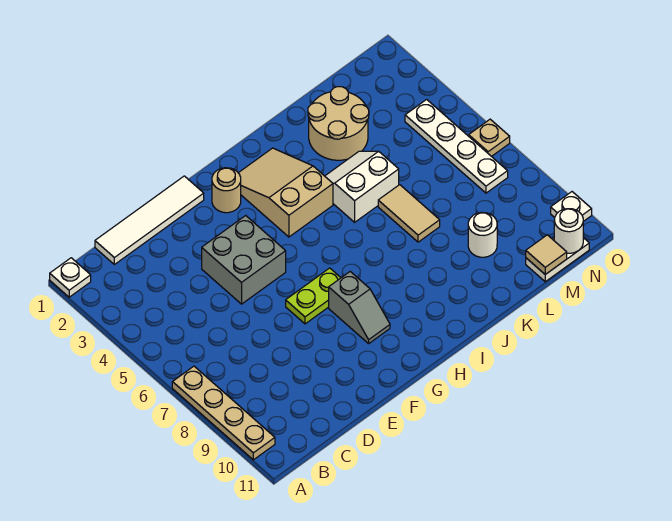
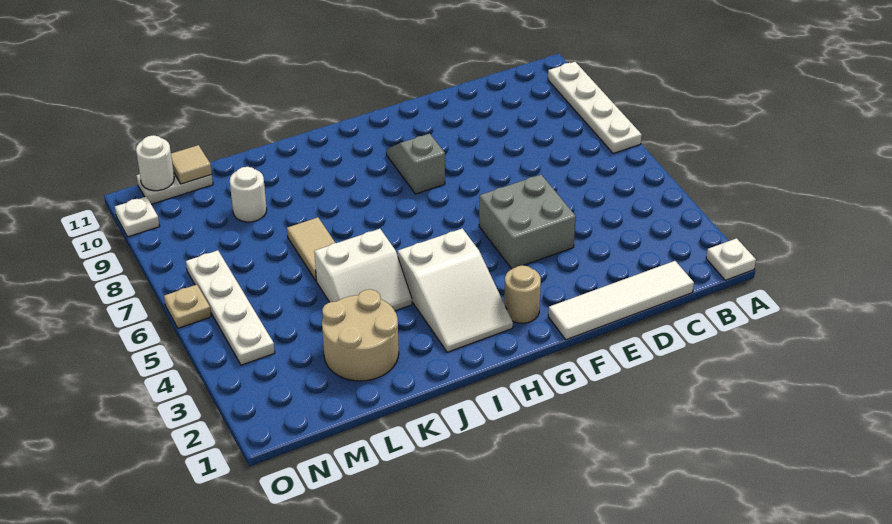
tan plate A7:A10 level 1 -> white plate A7:A10 level 1
lime plate F7:G7 level 1 -> none
tan slope H2:I4 level 1 top 4 -> white slope H2:I4 level 1 top 4

